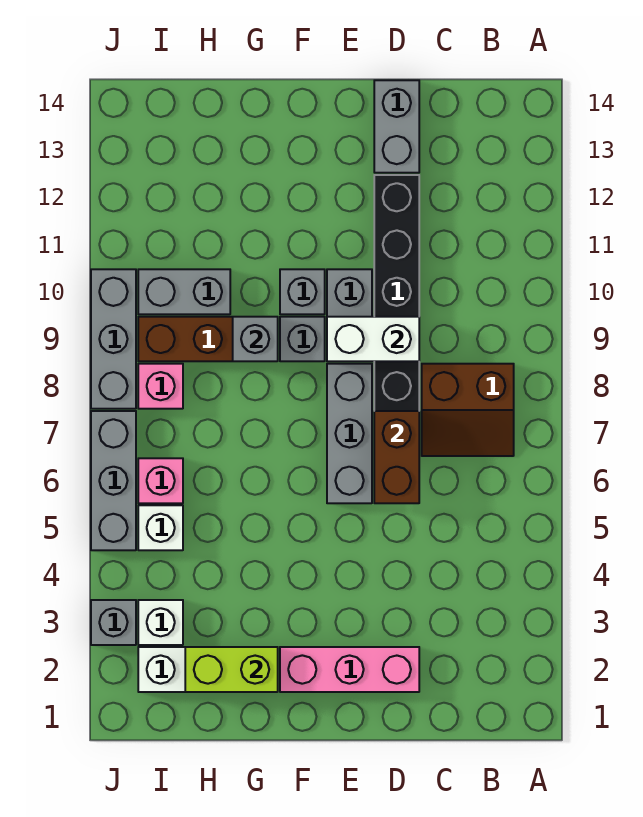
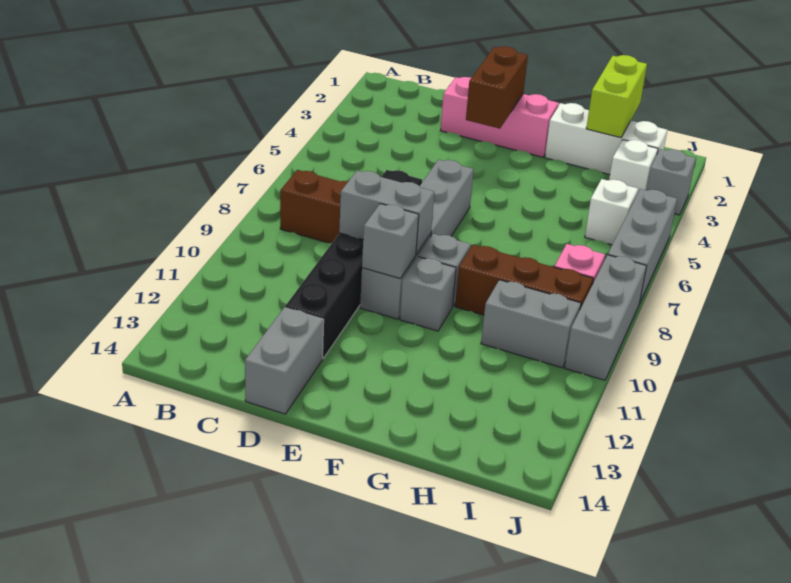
brown brick D6:D7 level 2 -> brown brick E2:E3 level 2
white brick D9:E9 level 2 -> grey brick D9:E9 level 2
lime brick G2:H2 level 2 -> lime brick H1:H2 level 2
grey brick G9 level 2 -> grey brick E10 level 2
pink brick I6 level 1 -> none

